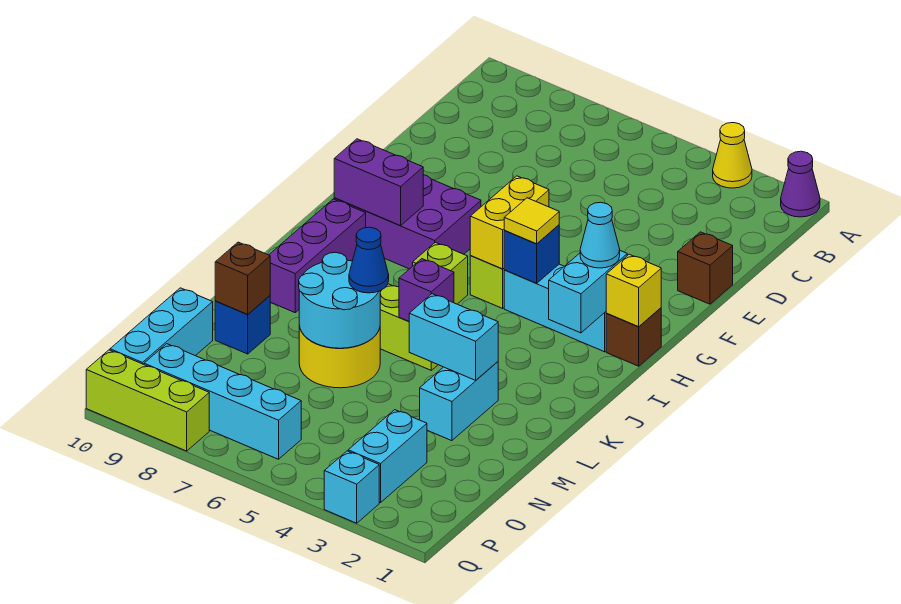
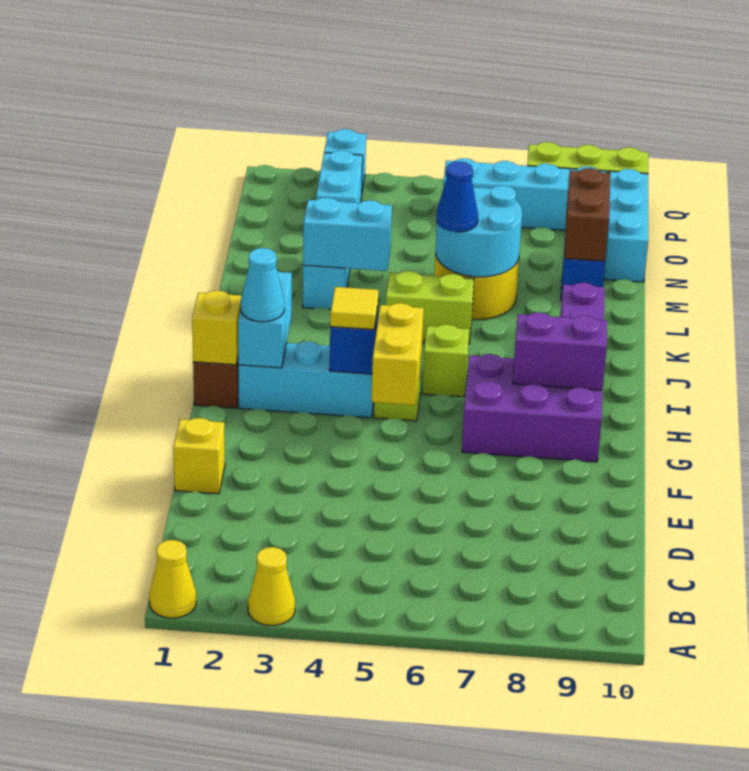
purple cone A1 level 1 -> yellow cone A1 level 1
brown brick E1 level 1 -> yellow brick E1 level 1
purple brick K5 level 2 -> none
brown brick M9 level 2 -> brown brick M9:N9 level 2

